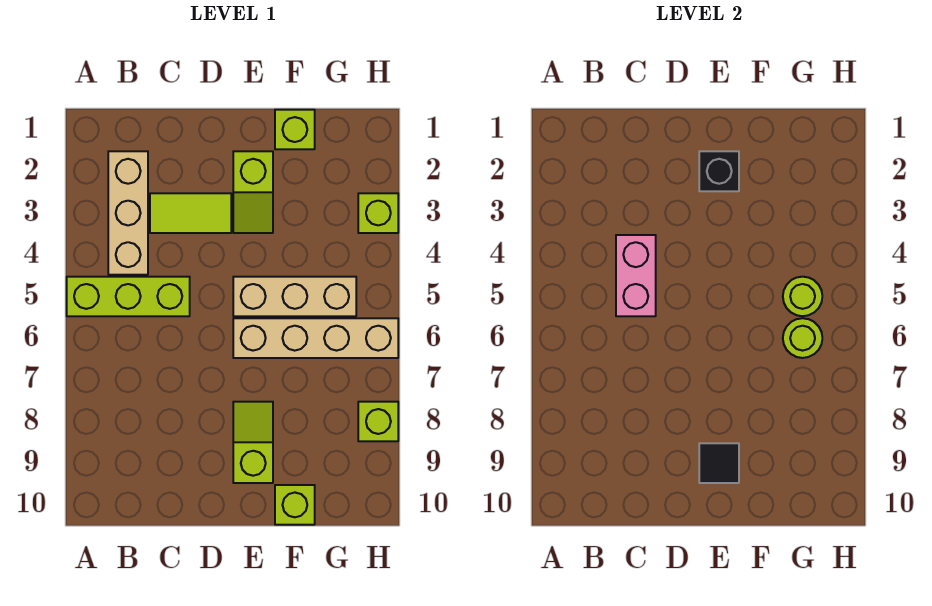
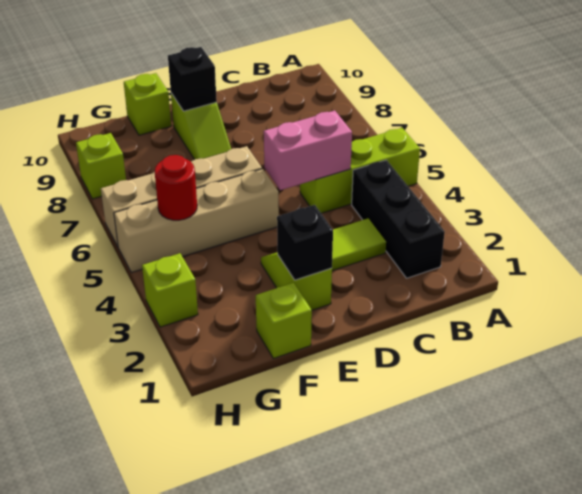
tan brick B2:B4 level 1 -> black brick B2:B4 level 1
pink brick C4:C5 level 2 -> pink brick C5:D5 level 2
tan brick E5:G5 level 1 -> tan brick E5:H5 level 1
black tile E9 level 2 -> black brick E9 level 2
lime round brick G5 level 2 -> red round brick G5 level 2
lime round brick G6 level 2 -> none

